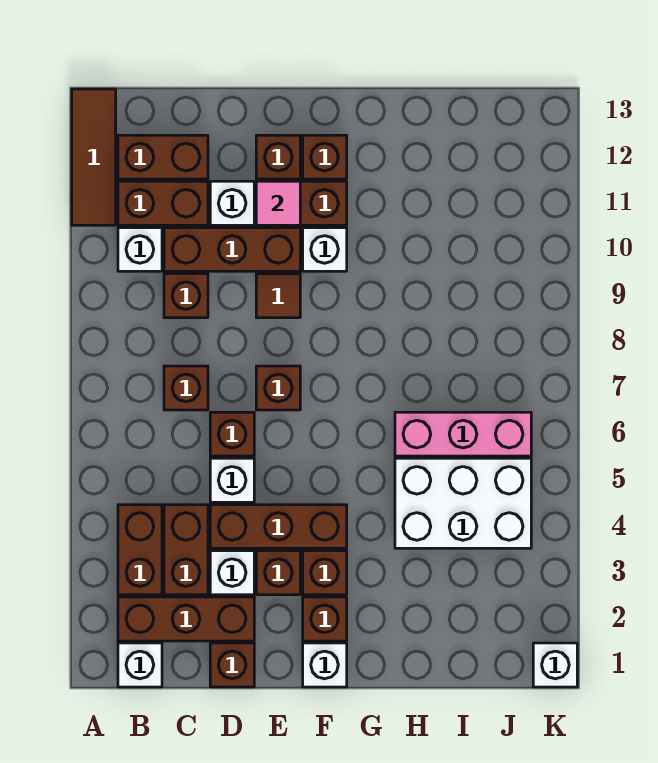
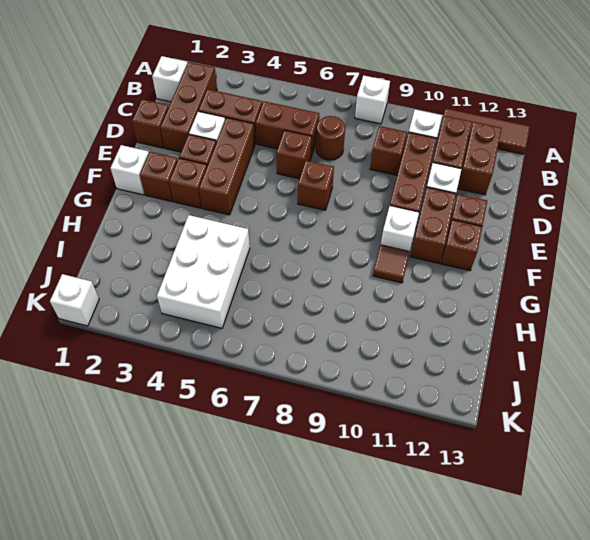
brown brick B3:B4 level 1 -> brown brick C5:C6 level 1
brown brick C7 level 1 -> brown round brick C7 level 1
white brick D5 level 1 -> white brick A8 level 1
brown tile E9 level 1 -> brown tile G10 level 1
pink tile E11 level 2 -> none
pink brick H6:J6 level 1 -> none

